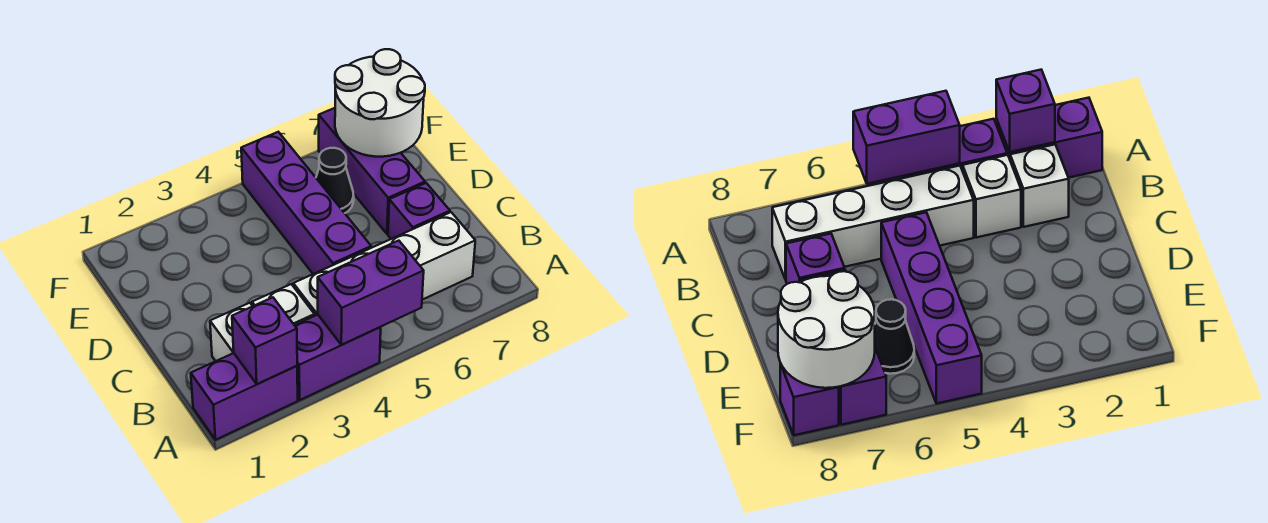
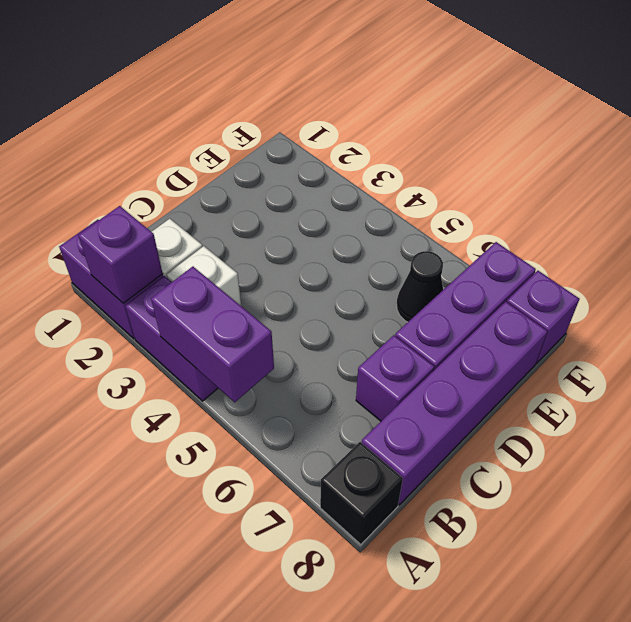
none -> black brick A8 level 1
white brick B4:B7 level 1 -> none
purple brick C5:F5 level 1 -> purple brick B8:E8 level 1
white round brick E7:F8 level 2 -> none

